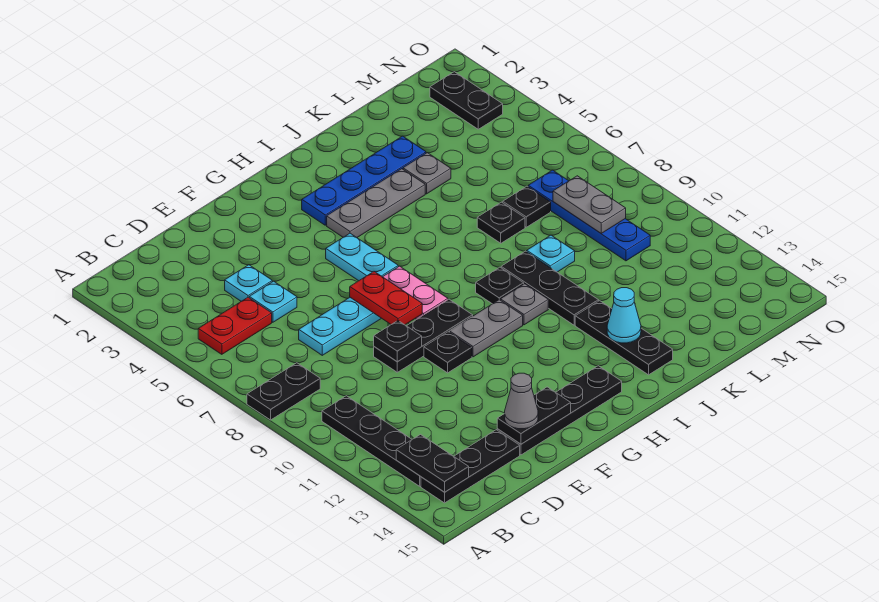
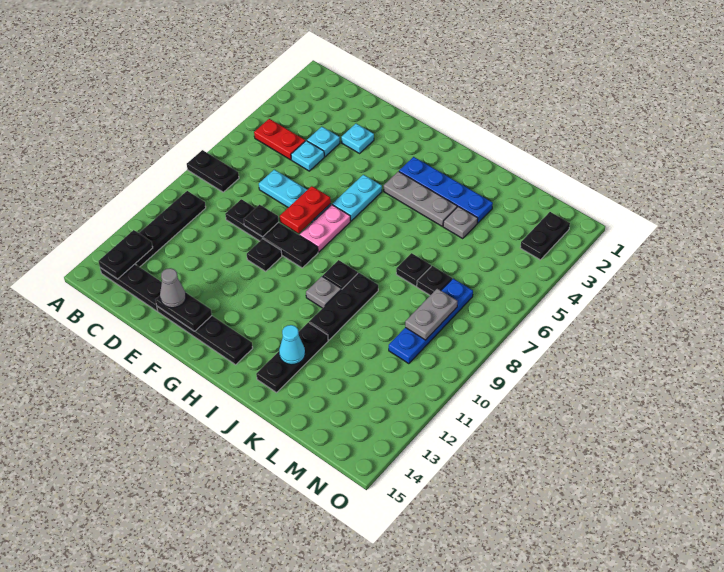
black plate E9:G9 level 1 -> black plate D9:G9 level 1
grey plate G10:H10 level 1 -> none
cyan plate K9 level 1 -> cyan plate E3 level 1

